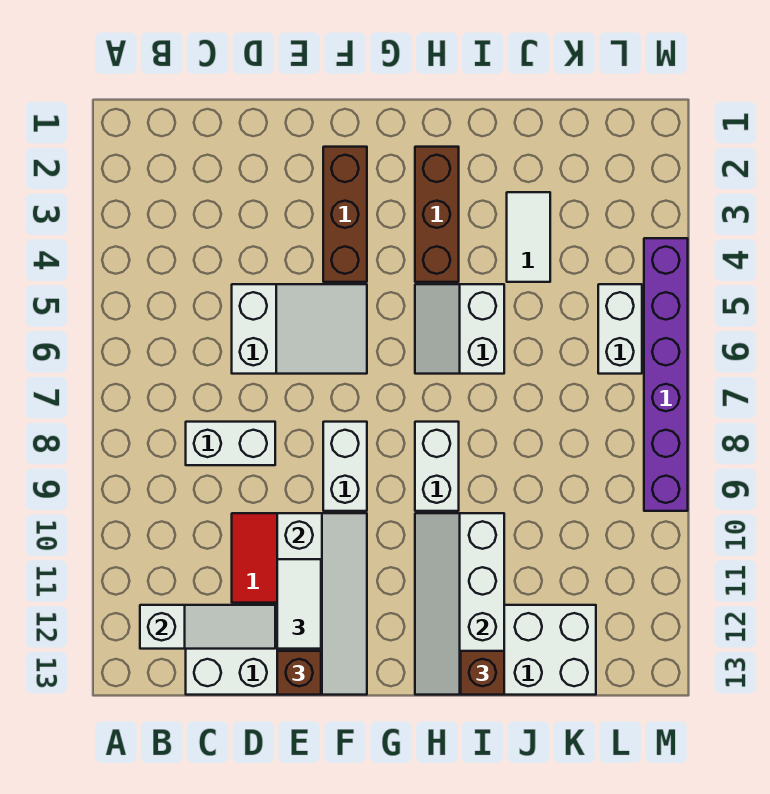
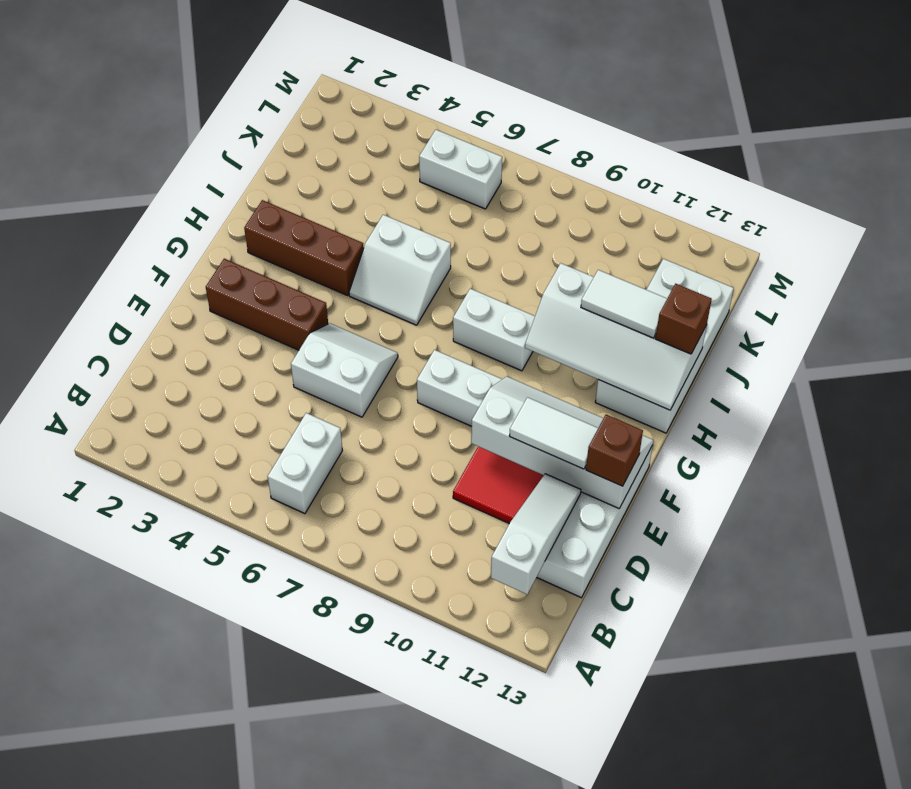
white brick C8:D8 level 1 -> white brick B6:C6 level 1
white slope D5:F6 level 1 top D -> white slope E5:F6 level 1 top E
white tile J3:J4 level 1 -> white tile I11:I12 level 3
purple brick M4:M9 level 1 -> none

